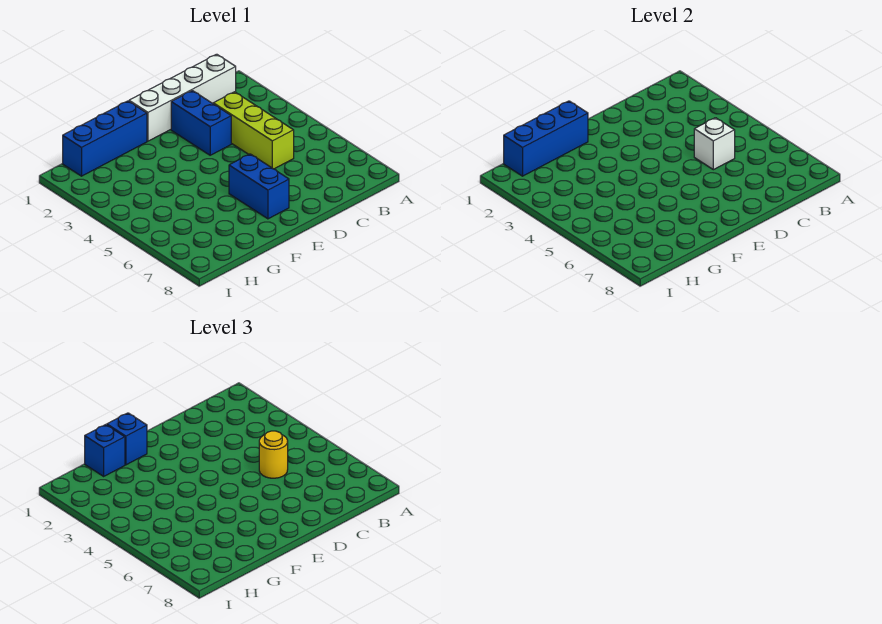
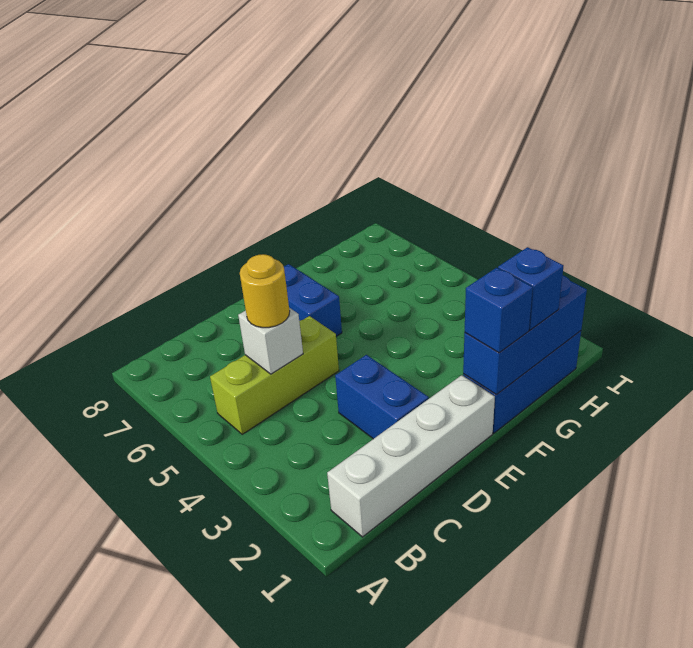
lime brick C3:C5 level 1 -> lime brick B5:D5 level 1

